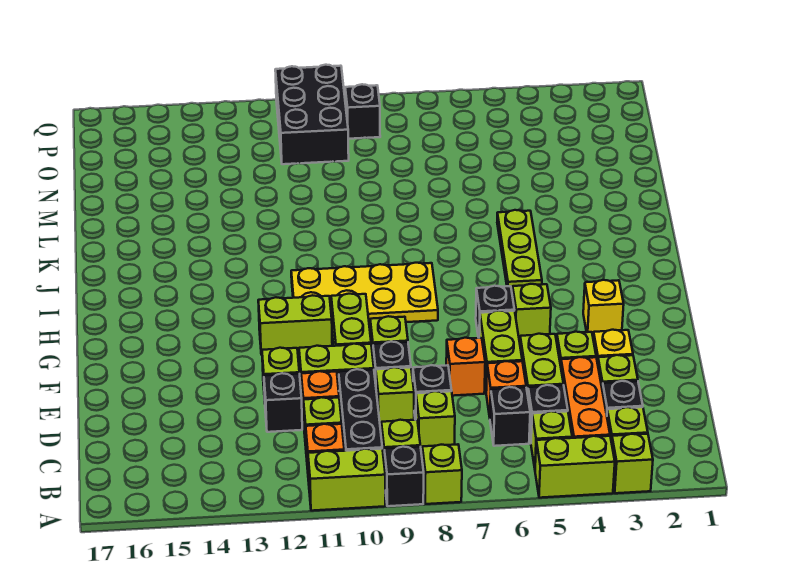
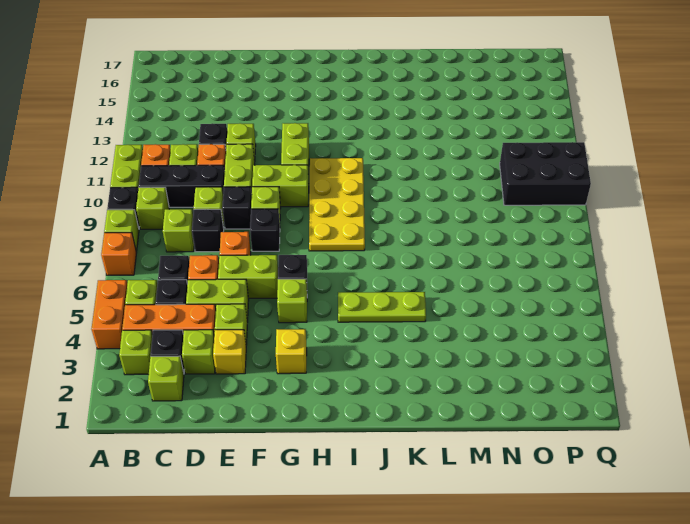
lime brick A3 level 1 -> lime brick C2 level 1
lime brick A4:A5 level 1 -> orange brick A4:A5 level 1
none -> orange brick A7 level 1
black brick P9 level 1 -> black brick F8 level 1

